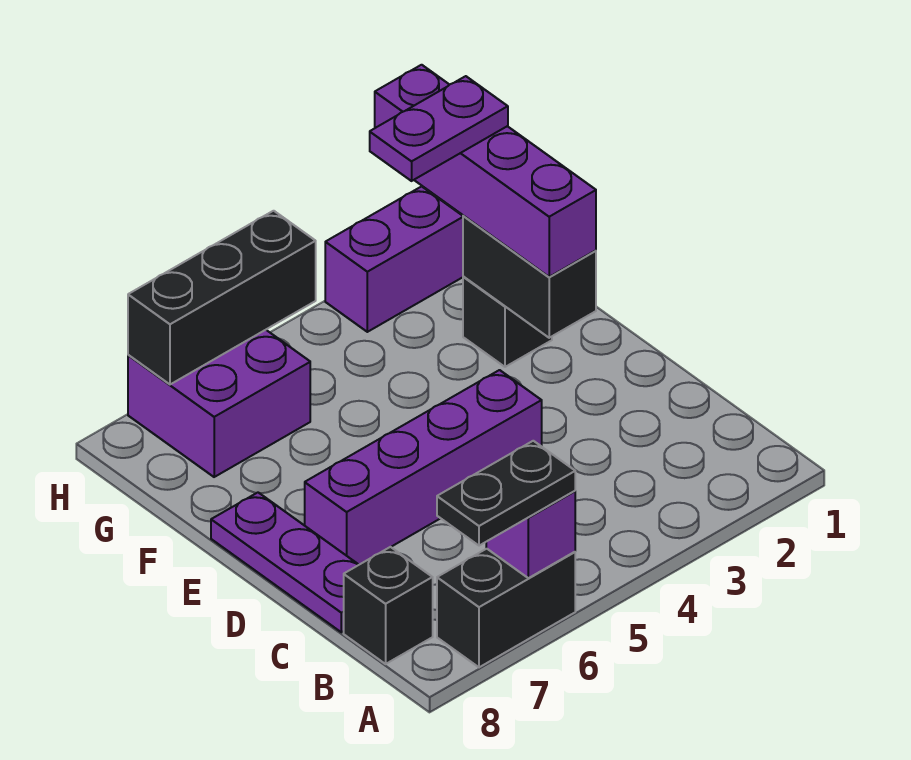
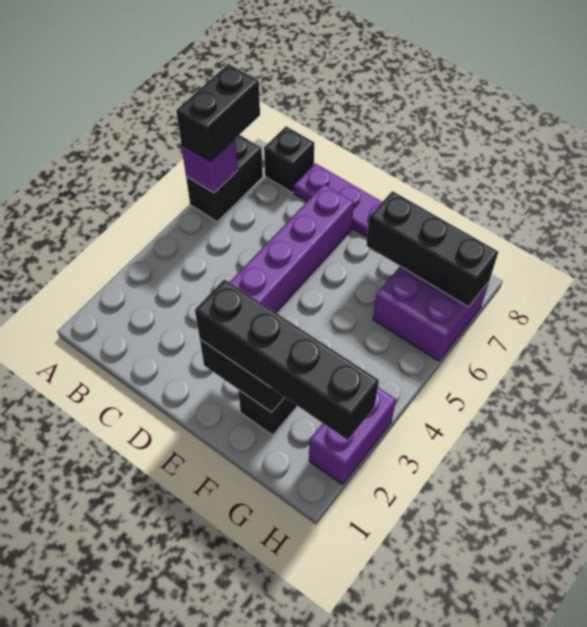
black plate A6:A7 level 3 -> black brick A6:A7 level 3
purple brick E2:H2 level 3 -> black brick E2:H2 level 3
purple plate G2:G3 level 4 -> none
black brick H5:H7 level 2 -> black brick F7:H7 level 2

